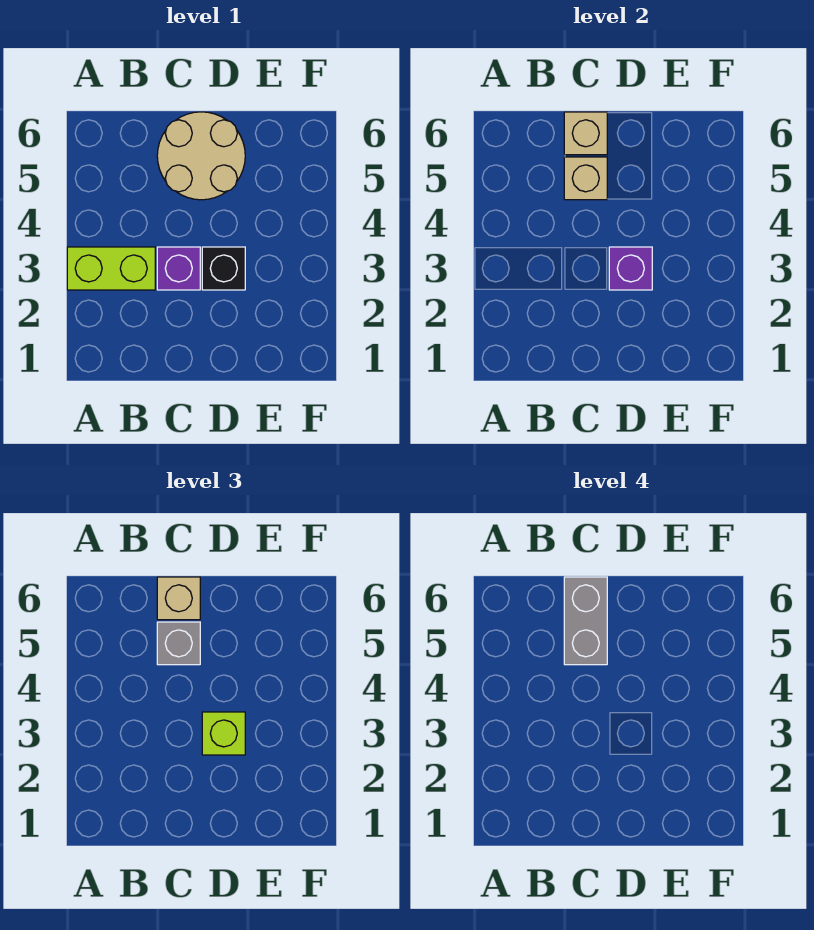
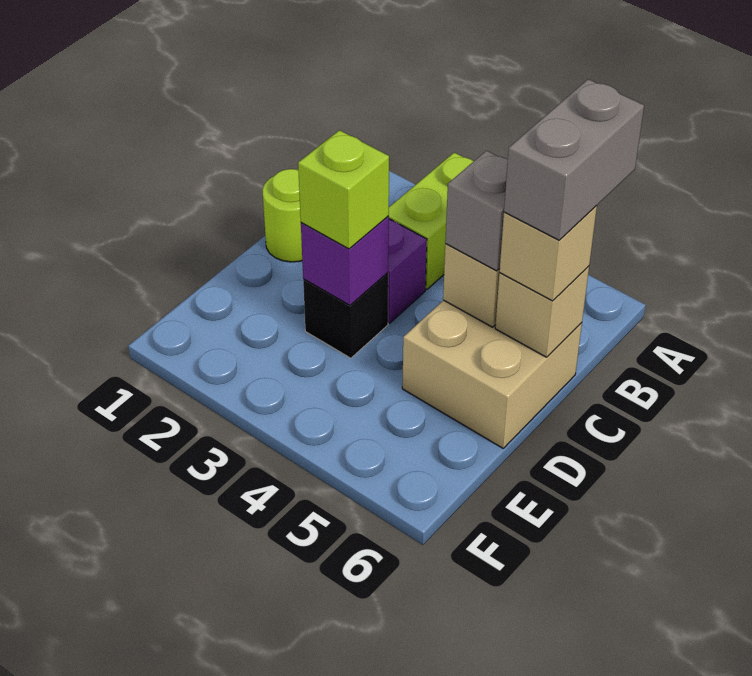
none -> lime round brick C1 level 1
tan round brick C5:D6 level 1 -> tan brick C5:D6 level 1
grey brick C5:C6 level 4 -> grey brick B6:C6 level 4

